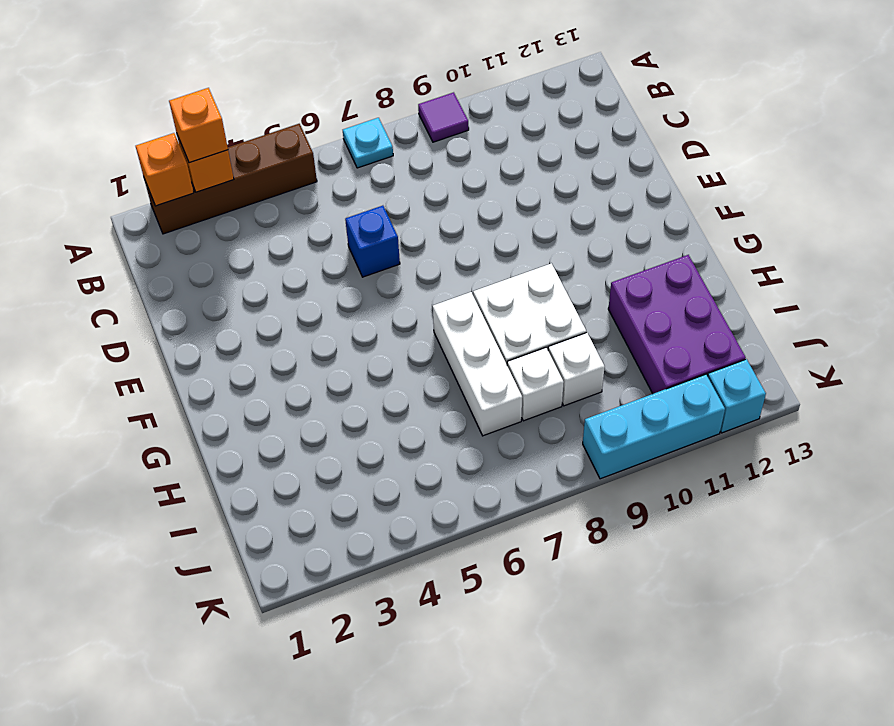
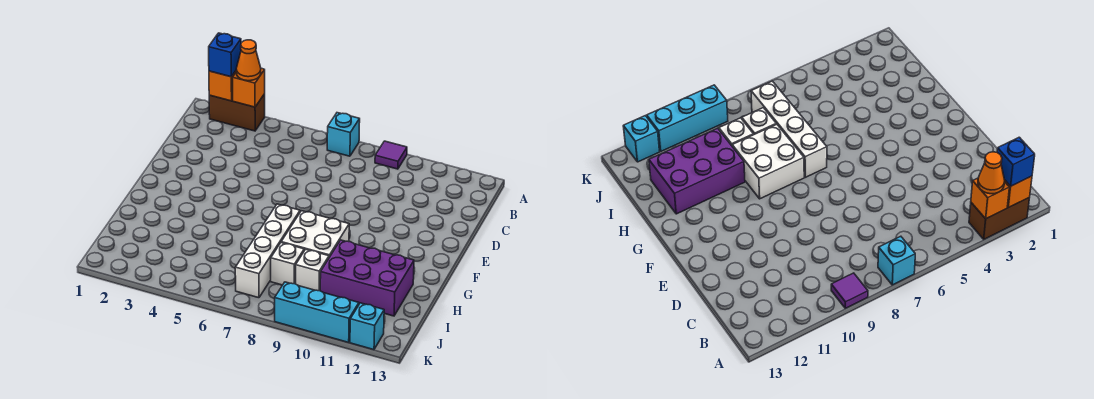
brown brick A2:A5 level 1 -> brown brick A2:A3 level 1
orange brick A3 level 3 -> orange cone A3 level 3
cyan plate A7 level 1 -> cyan brick A7 level 1
blue brick D6 level 1 -> blue brick A2 level 3
white brick G7:I7 level 1 -> white brick G7:J7 level 1
purple brick H11:J12 level 1 -> purple brick H10:I12 level 1

